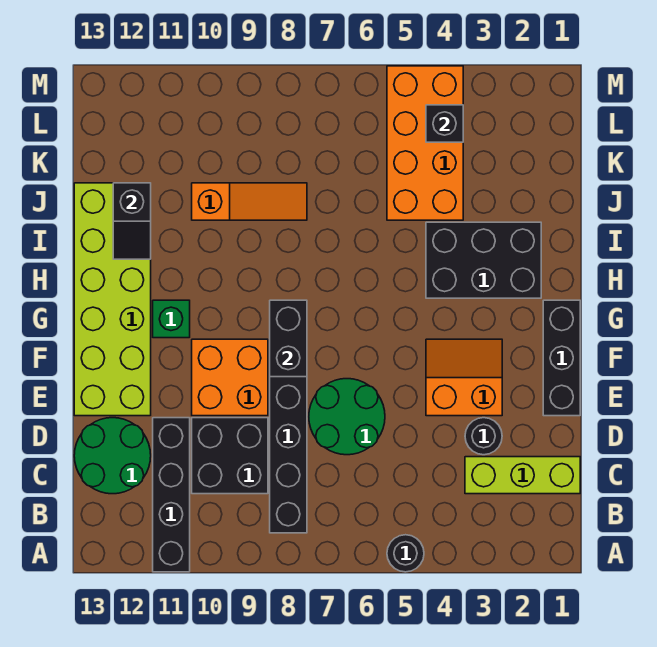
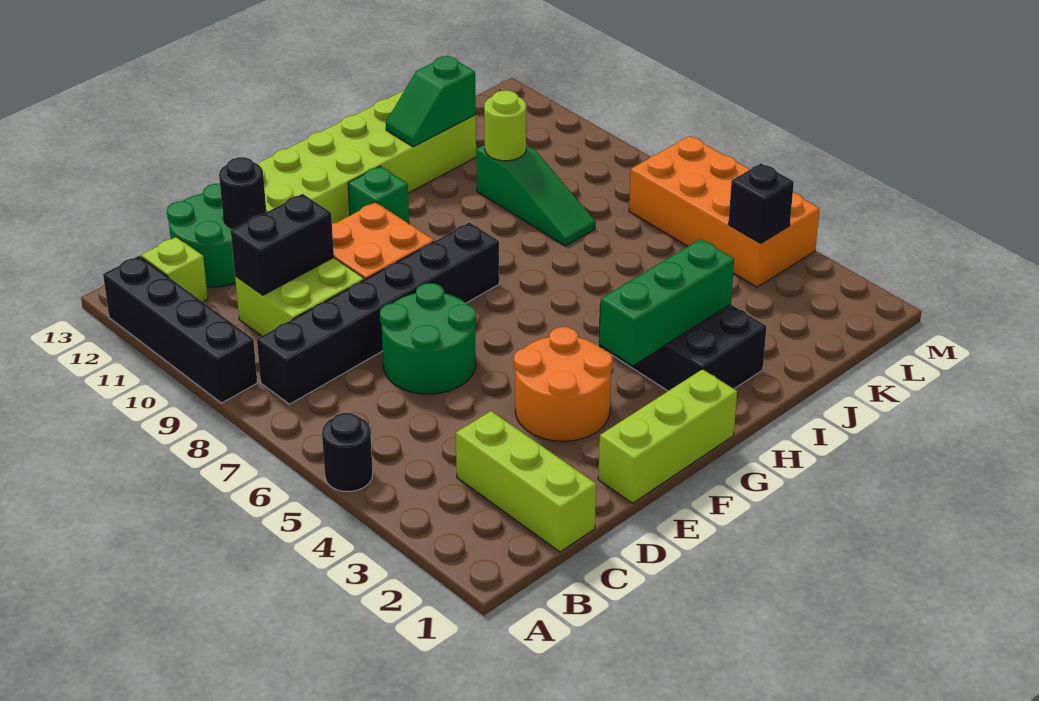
black brick A11:D11 level 1 -> black brick A9:A12 level 1
none -> lime brick B12 level 1
black brick C9:D10 level 1 -> lime brick C9:D10 level 1
black round brick D3 level 1 -> black round brick D12 level 2
black brick E1:G1 level 1 -> lime brick E1:G1 level 1
orange slope E3:F4 level 1 top E -> orange round brick E3:F4 level 1
black brick F8:G8 level 2 -> black brick C10:D10 level 2
none -> green brick G3:I3 level 2
black slope I12:J12 level 2 top J -> green slope I12:J12 level 2 top J
orange brick J4:M5 level 1 -> orange brick L4:M7 level 1
orange slope J8:J10 level 1 top 10 -> green slope J8:J10 level 1 top 10
none -> lime round brick J10 level 2

